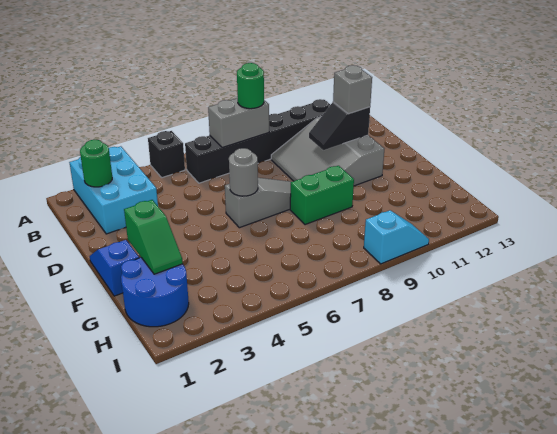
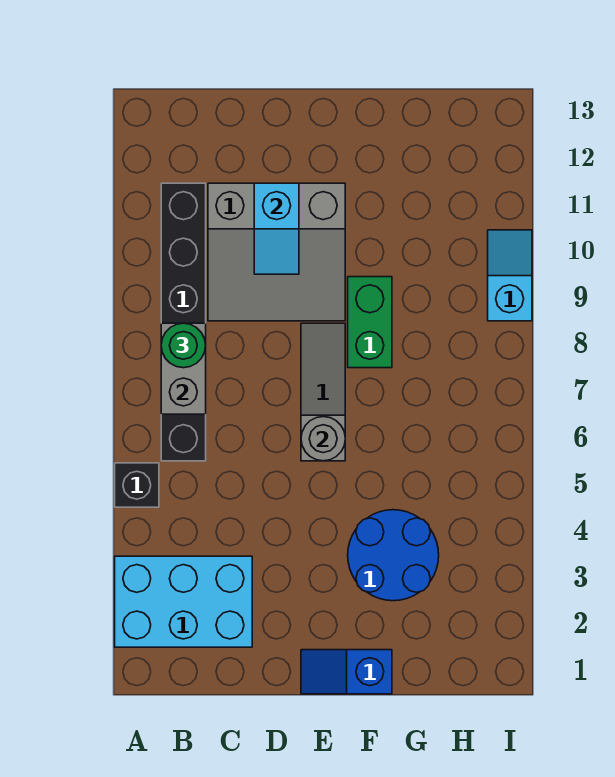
green round brick B2 level 2 -> none
black slope D10:D11 level 2 top 11 -> cyan slope D10:D11 level 2 top 11
grey brick D11 level 3 -> none
green slope F2:G2 level 2 top F -> none
blue round brick G1:H2 level 1 -> blue round brick F3:G4 level 1

